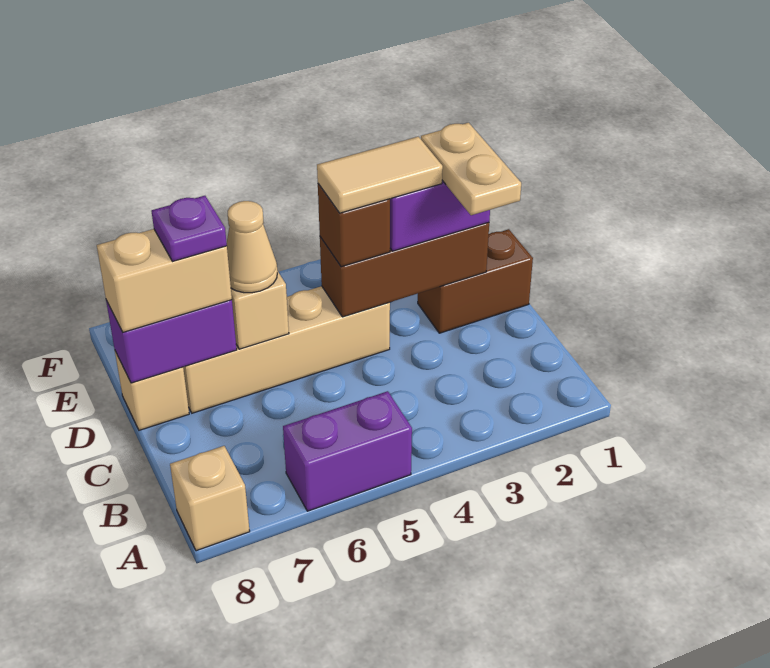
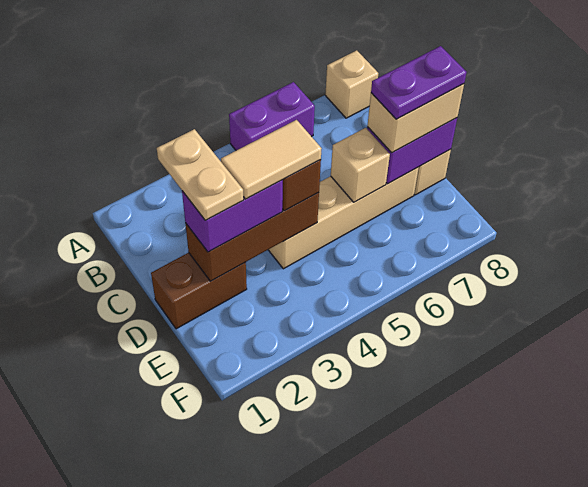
tan cone D6 level 3 -> none
purple plate D7 level 4 -> purple plate D7:D8 level 4

